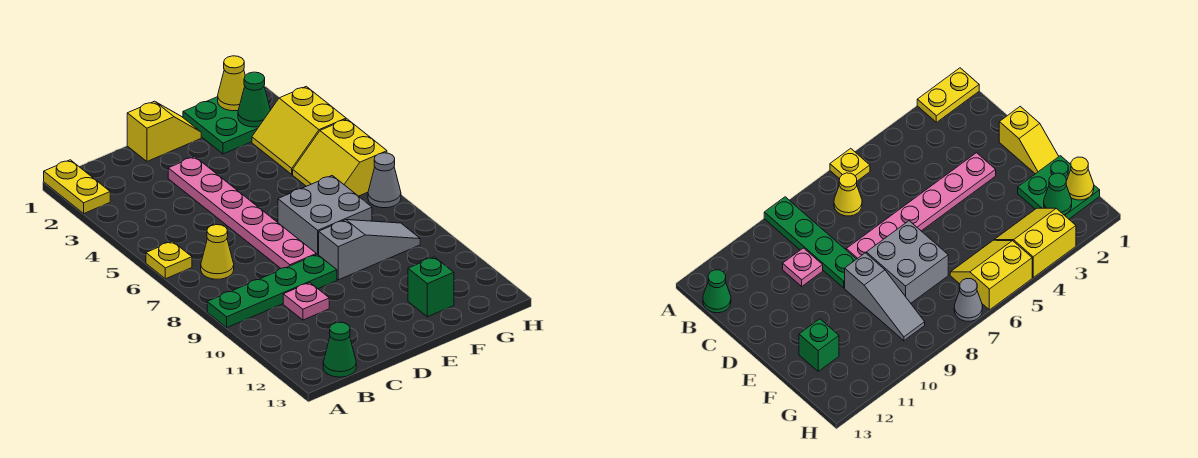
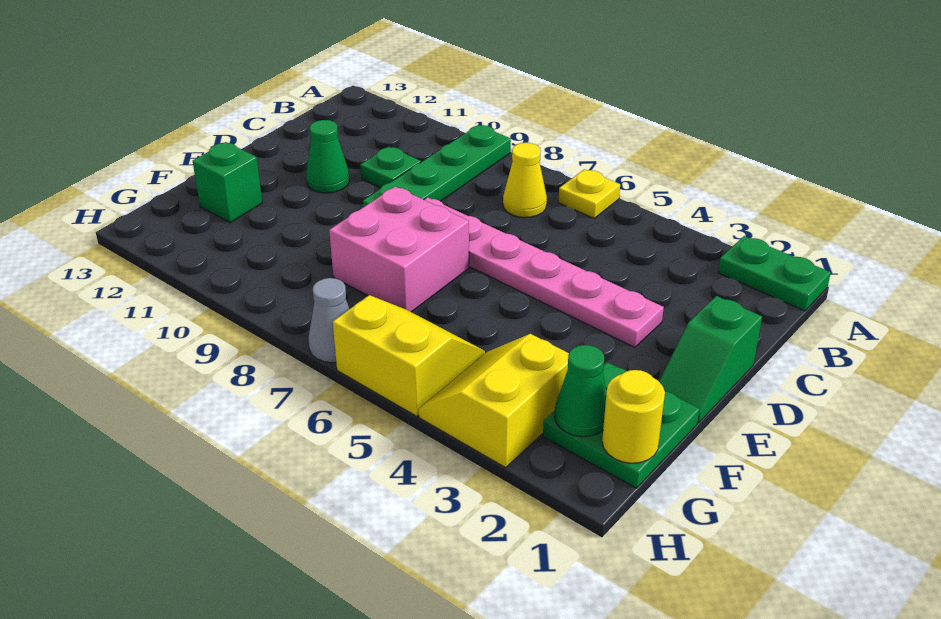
yellow plate A1:A2 level 1 -> green plate A1:A2 level 1
green cone B13 level 1 -> green cone D11 level 1
pink plate C10 level 1 -> green plate C10 level 1
yellow slope D1:E1 level 1 top D -> green slope D1:E1 level 1 top D
grey brick E7:F8 level 1 -> pink brick E7:F8 level 1
grey slope E9:G9 level 1 top E -> none
yellow cone G1 level 2 -> yellow round brick G1 level 2
yellow slope G3:H4 level 1 top H -> yellow slope G3:H4 level 1 top 3

